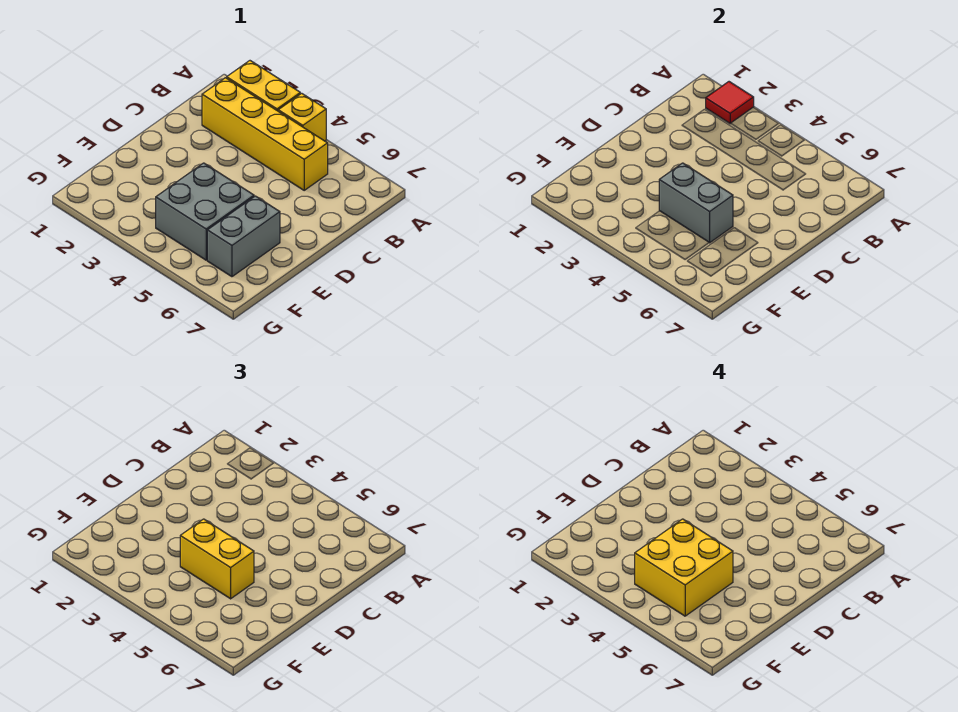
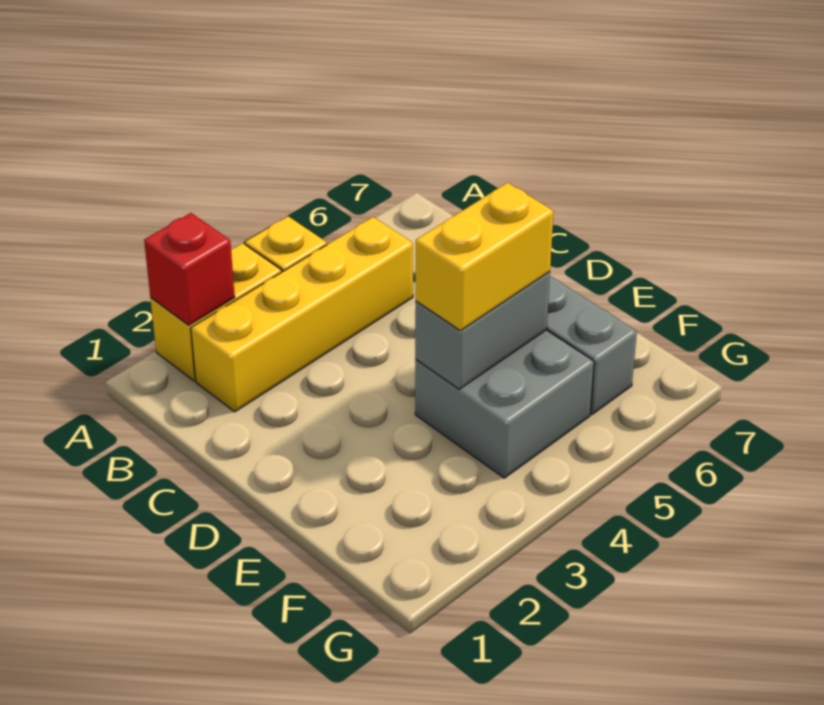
red tile A2 level 2 -> red brick A2 level 2
yellow brick E4:F5 level 4 -> none

